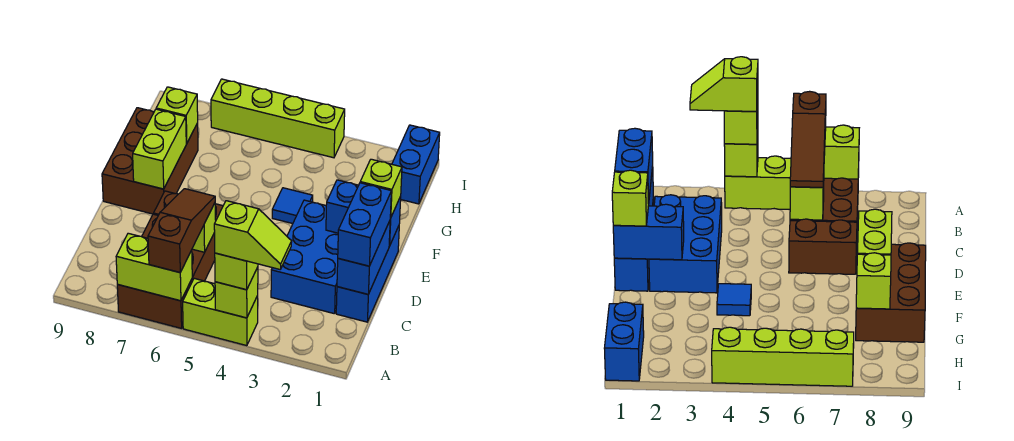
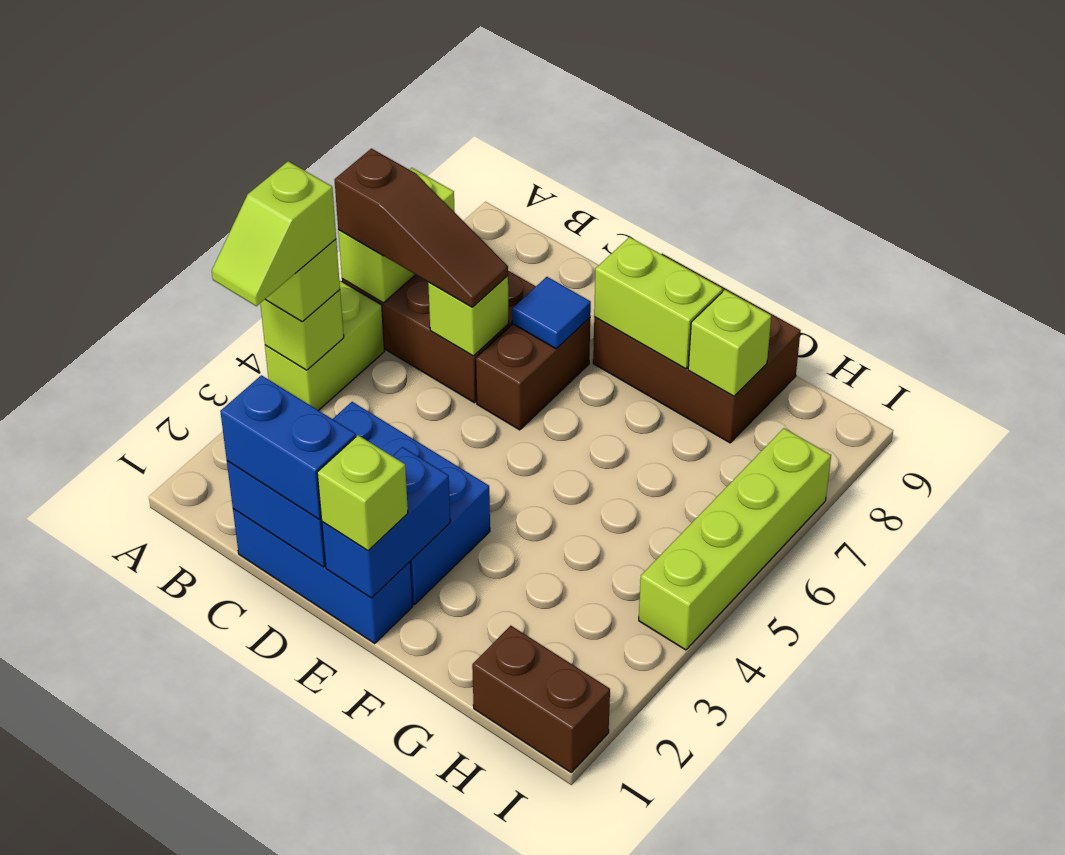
blue tile F4 level 1 -> blue tile D7 level 2
blue brick H1:I1 level 1 -> brown brick H1:I1 level 1

